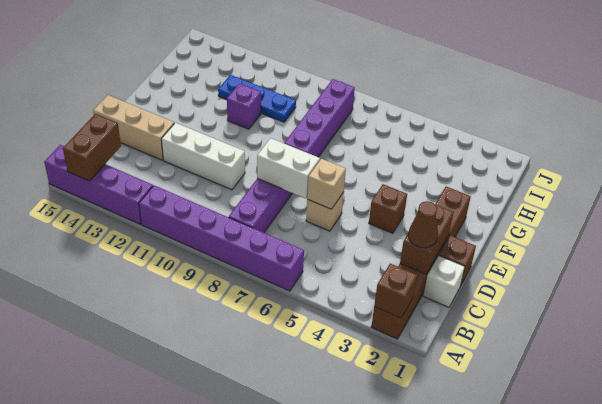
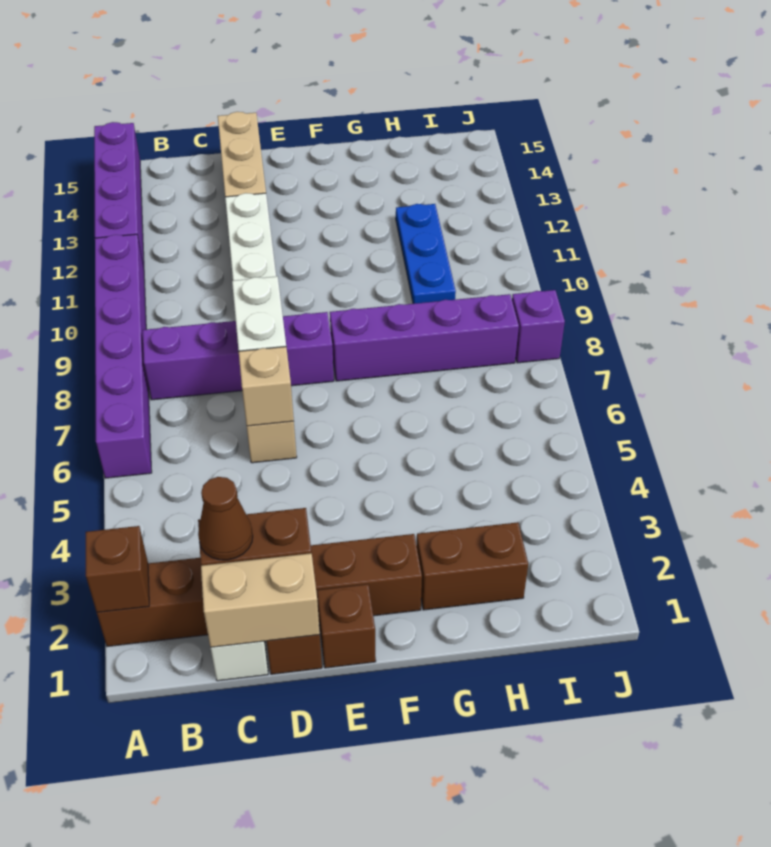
brown brick A14:B14 level 2 -> brown brick G2:H2 level 1
none -> tan brick C1:D1 level 2
brown brick E4 level 1 -> brown brick E1 level 1
purple brick G11 level 1 -> purple brick J8 level 1

